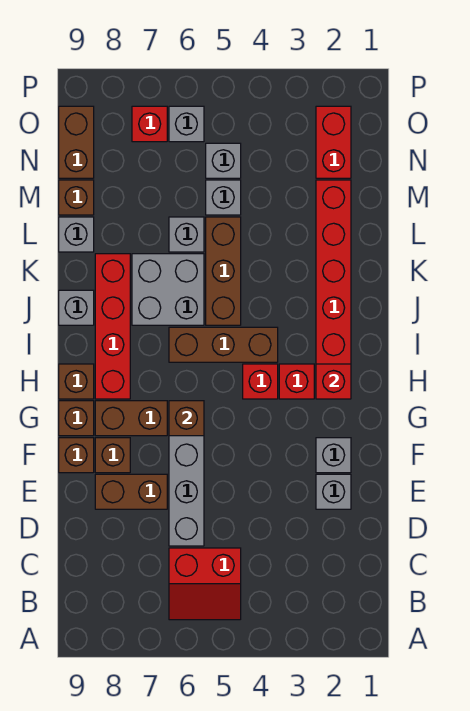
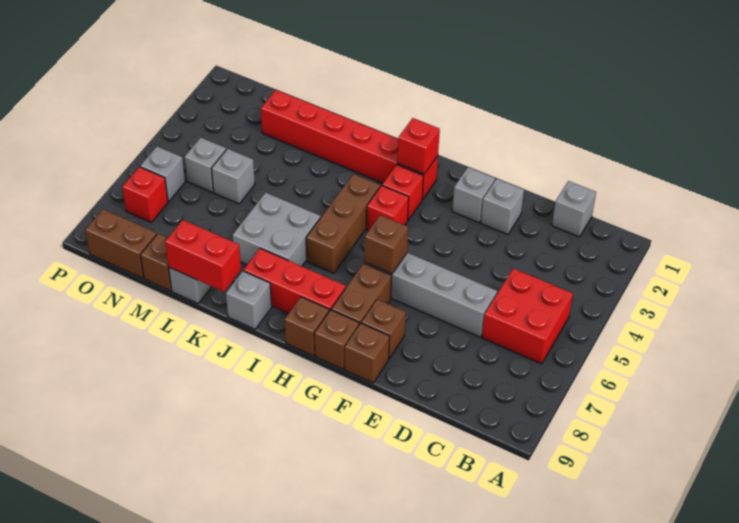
red slope B5:C6 level 1 top C -> red brick B5:C6 level 1
brown brick E7:E8 level 1 -> none
red brick H8:K8 level 1 -> red brick H8:J8 level 1
brown brick J5:L5 level 1 -> none
grey brick L6 level 1 -> grey brick C1 level 1
red brick N2:O2 level 1 -> red brick K9:L9 level 2

